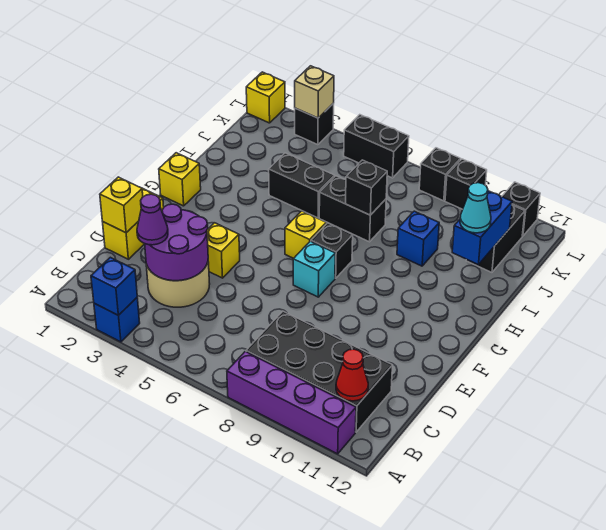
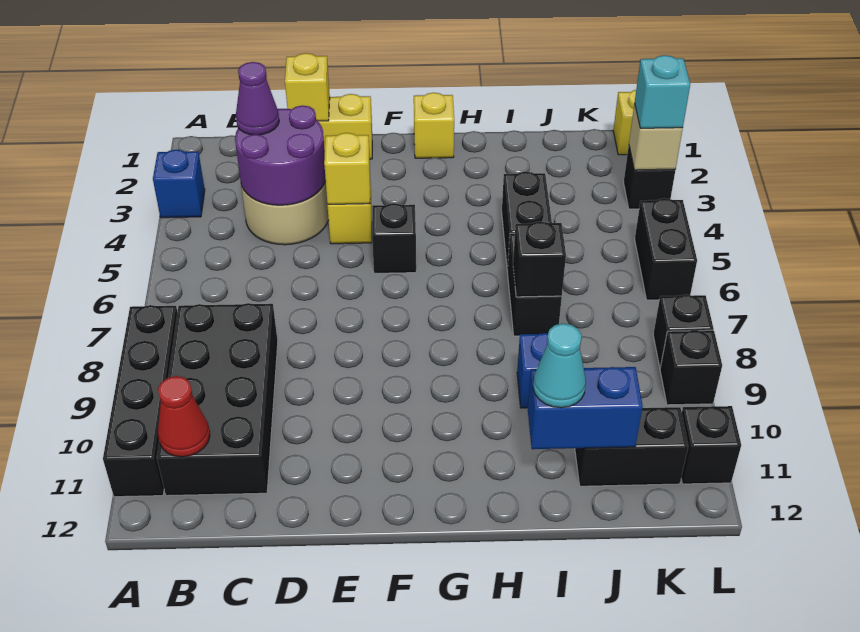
blue brick A3 level 2 -> none
purple brick A8:A11 level 1 -> black brick A8:A11 level 1
cyan brick F7 level 1 -> cyan brick L3 level 3
yellow brick G6 level 1 -> yellow brick E4 level 2
black brick G7 level 1 -> black brick F5 level 1

